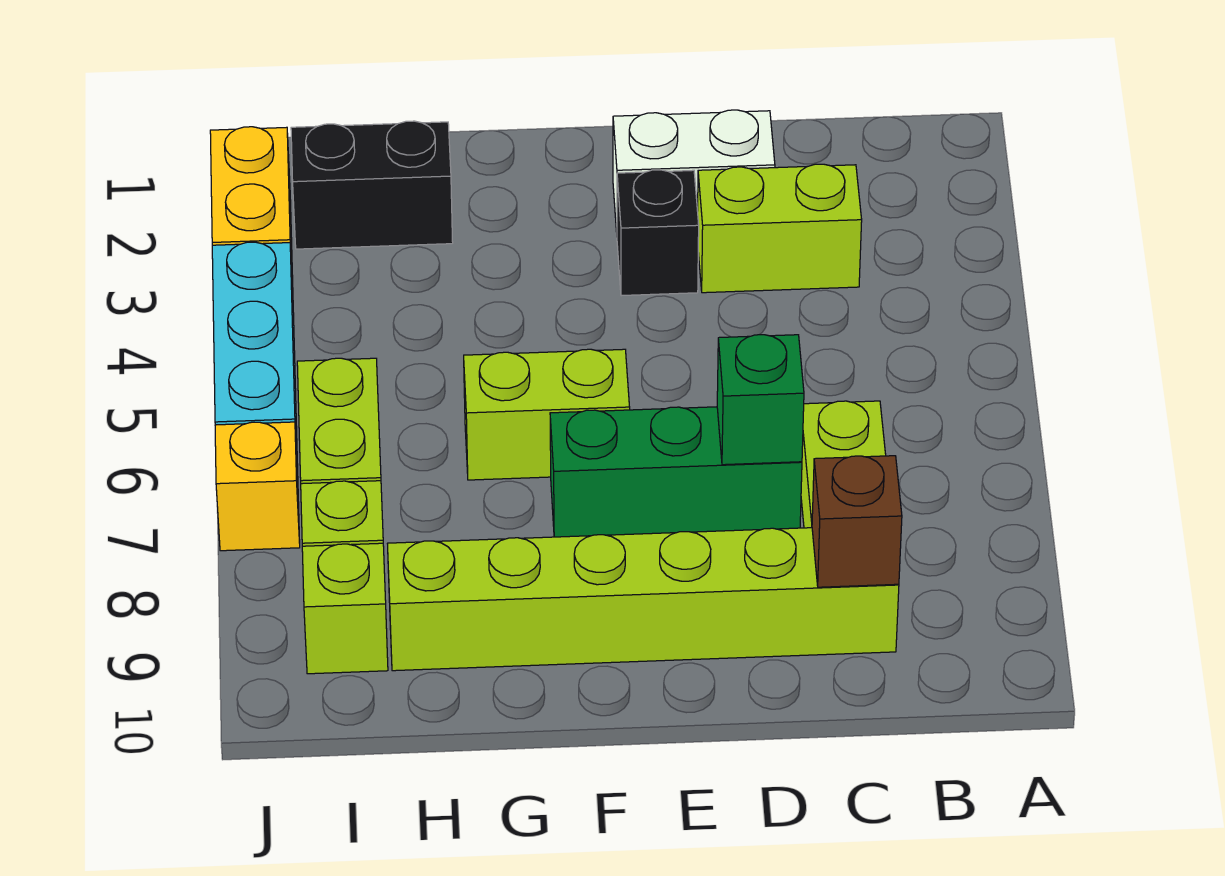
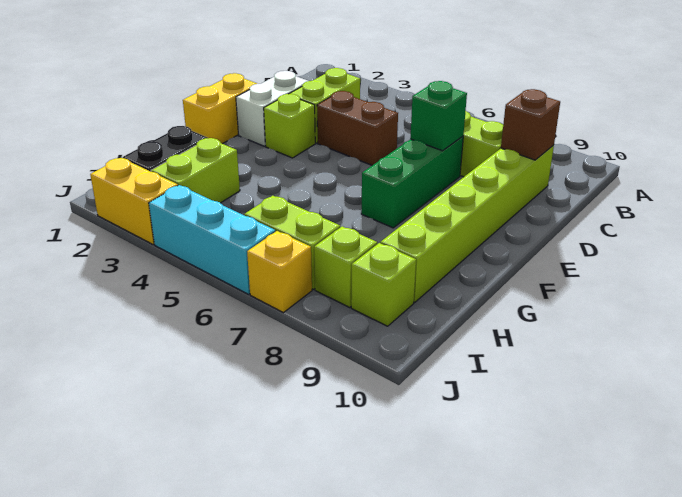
none -> brown brick D4:D5 level 1
none -> yellow brick E1:F1 level 1
black brick E3 level 1 -> lime brick E3 level 1
lime brick F6:G6 level 1 -> lime brick H3:I3 level 1

